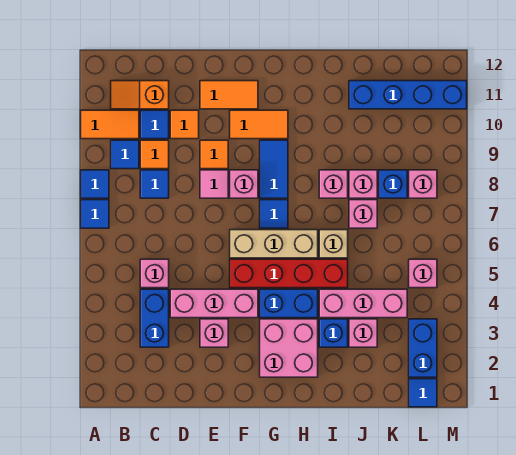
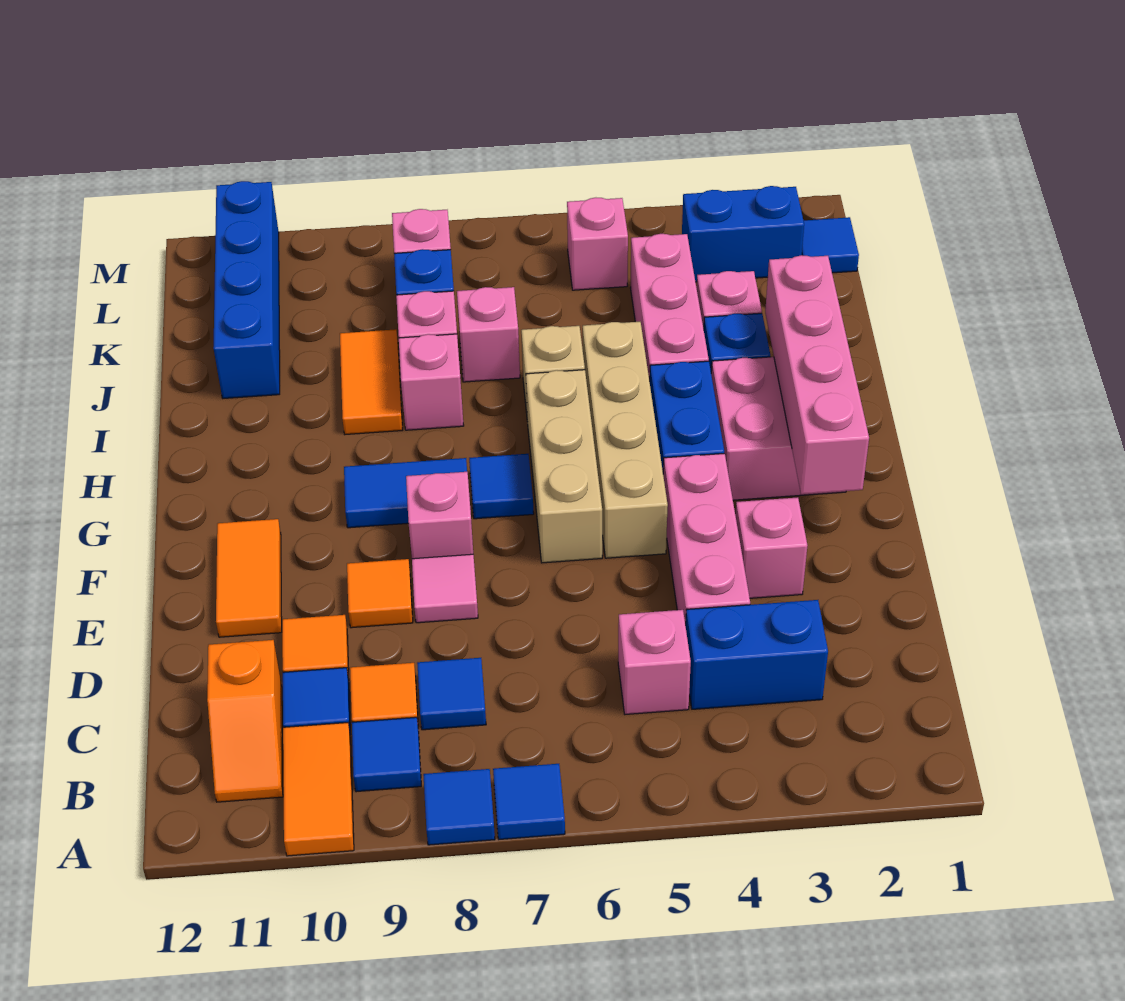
none -> pink brick F2:I2 level 2
red brick F5:I5 level 1 -> tan brick F5:I5 level 1
orange tile F10:G10 level 1 -> orange tile I9:J9 level 1

